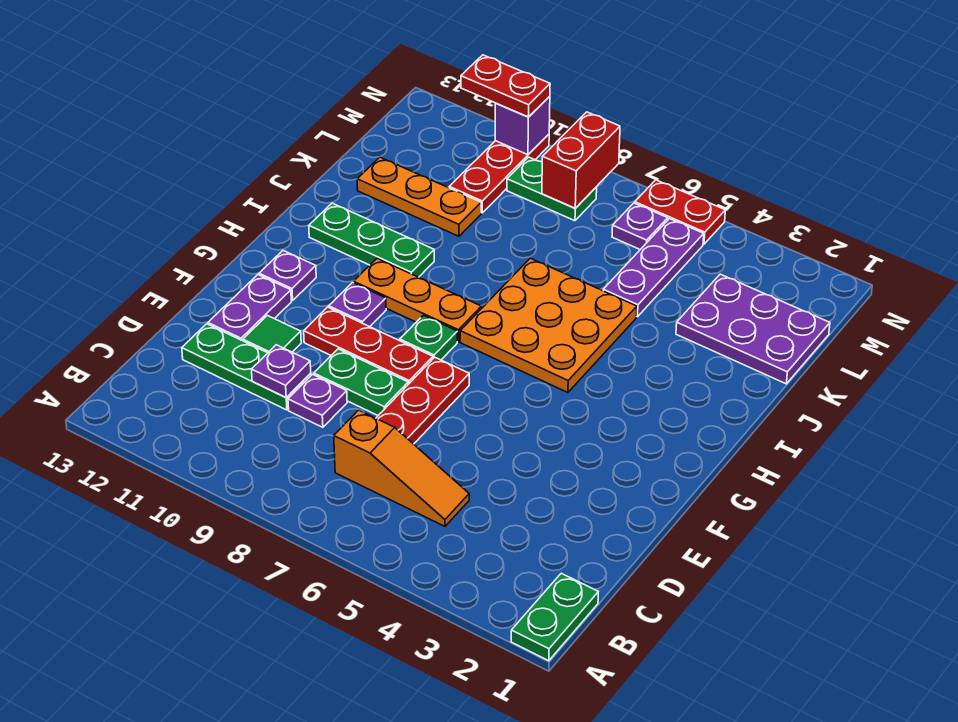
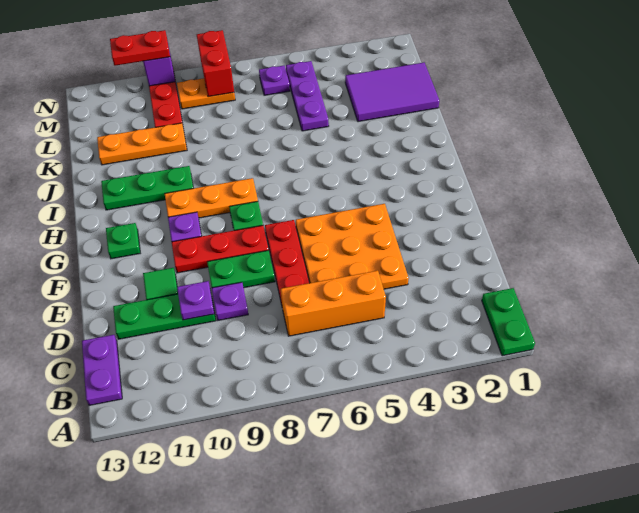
orange slope C5:C7 level 1 top 7 -> orange brick C5:C7 level 1
purple plate E12:F12 level 1 -> purple plate B13:C13 level 1
purple plate G12 level 1 -> green plate G12 level 1
orange plate H5:J7 level 1 -> orange plate D4:F6 level 1
purple plate K1:L3 level 1 -> purple tile K1:L3 level 1
green plate M8:M9 level 1 -> orange plate M8:M9 level 1
red plate N5:N6 level 1 -> none

